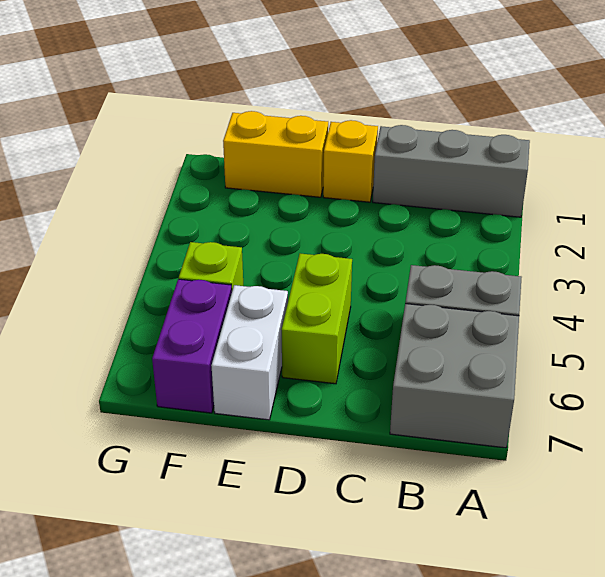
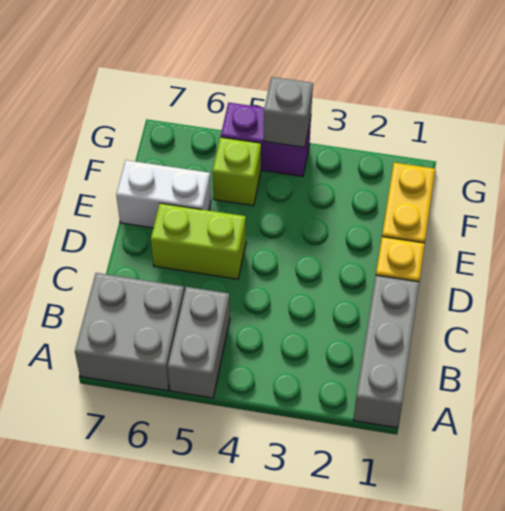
purple brick F6:F7 level 1 -> purple brick G4:G5 level 1
none -> grey brick G4 level 2

